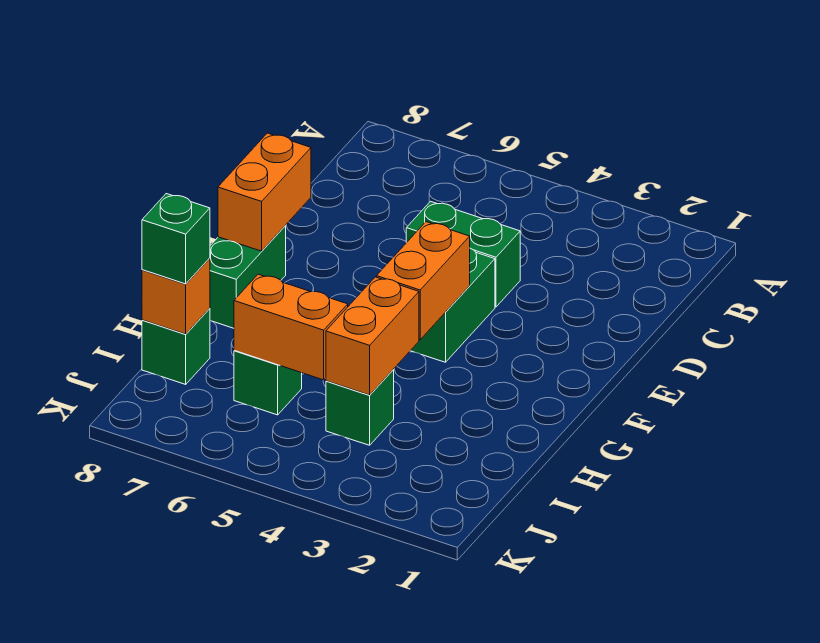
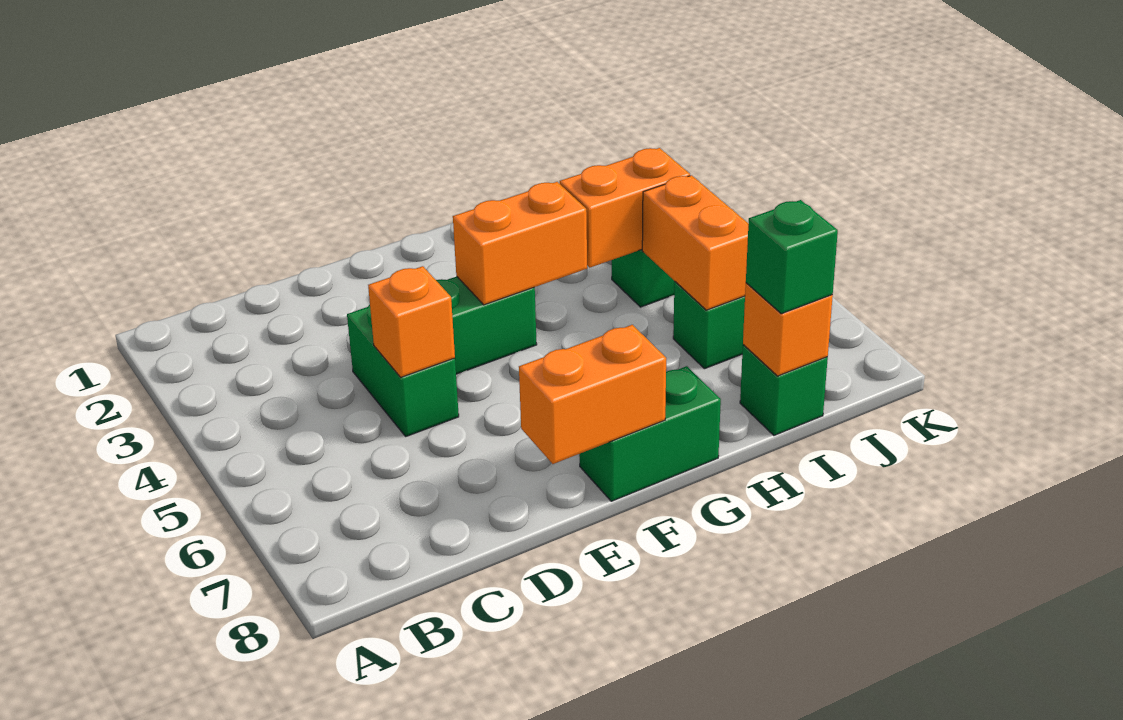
none -> orange brick D5 level 2

